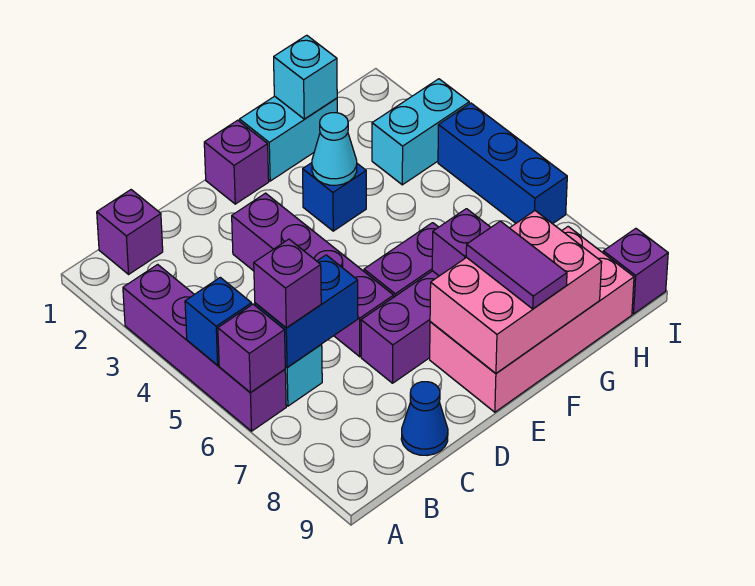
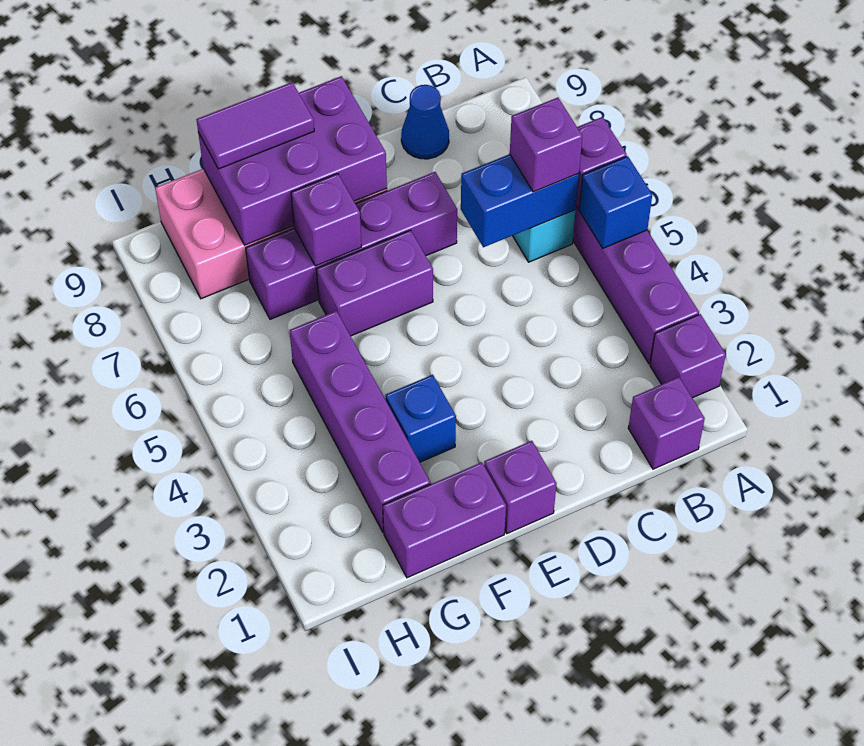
purple brick D3:D6 level 1 -> purple brick G2:G5 level 1
pink brick E8:G9 level 2 -> purple brick E8:G9 level 2
cyan brick F1:G1 level 1 -> purple brick F1:G1 level 1
cyan cone F3 level 2 -> none
purple tile F8:F9 level 3 -> purple tile F9:G9 level 3
cyan brick G1 level 2 -> none
cyan brick H3:I3 level 1 -> none
blue brick I4:I6 level 1 -> none
purple brick I9 level 1 -> purple brick A2 level 1

